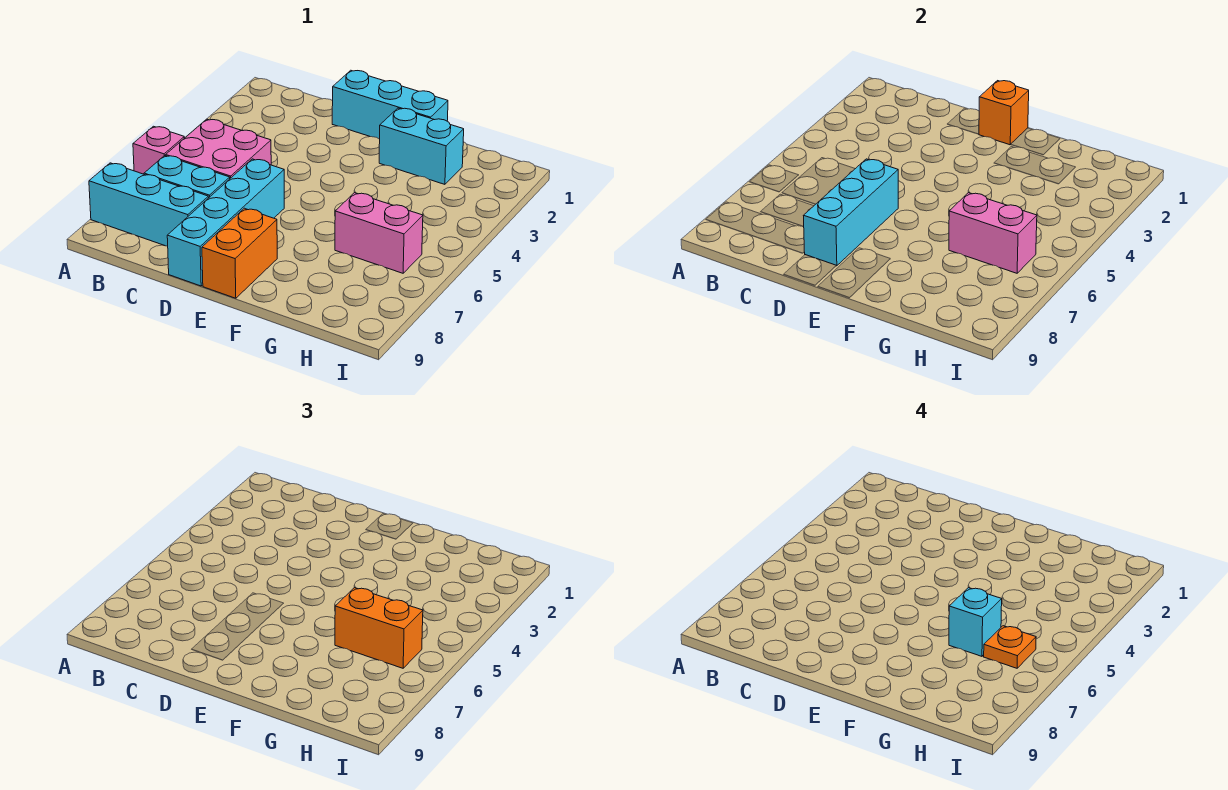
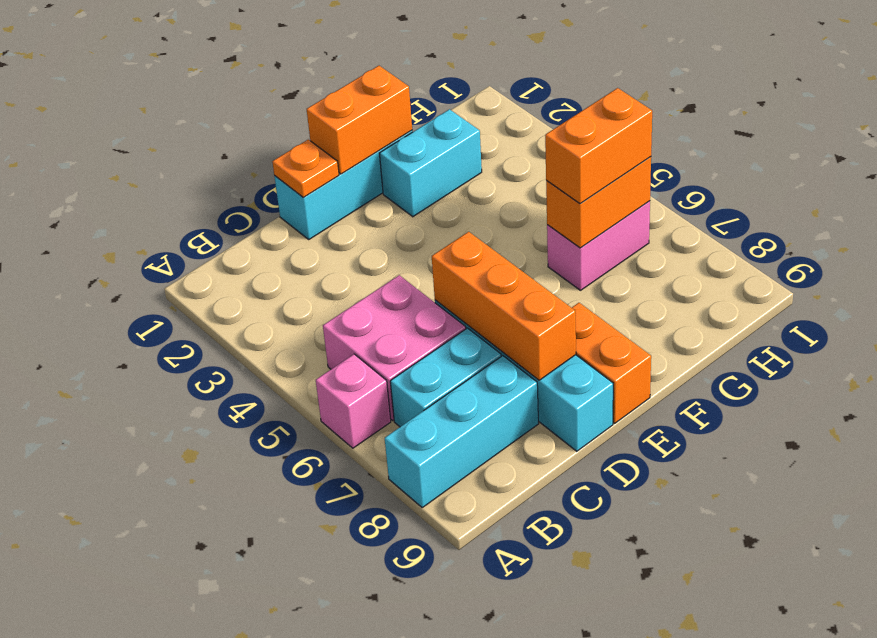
cyan brick D6:D8 level 2 -> orange brick D6:D8 level 2
orange brick E1 level 2 -> orange brick E1:F1 level 2
pink brick G6:H6 level 2 -> orange brick G6:H6 level 2
cyan brick G6 level 4 -> none
orange plate H6 level 4 -> orange plate D1 level 2

